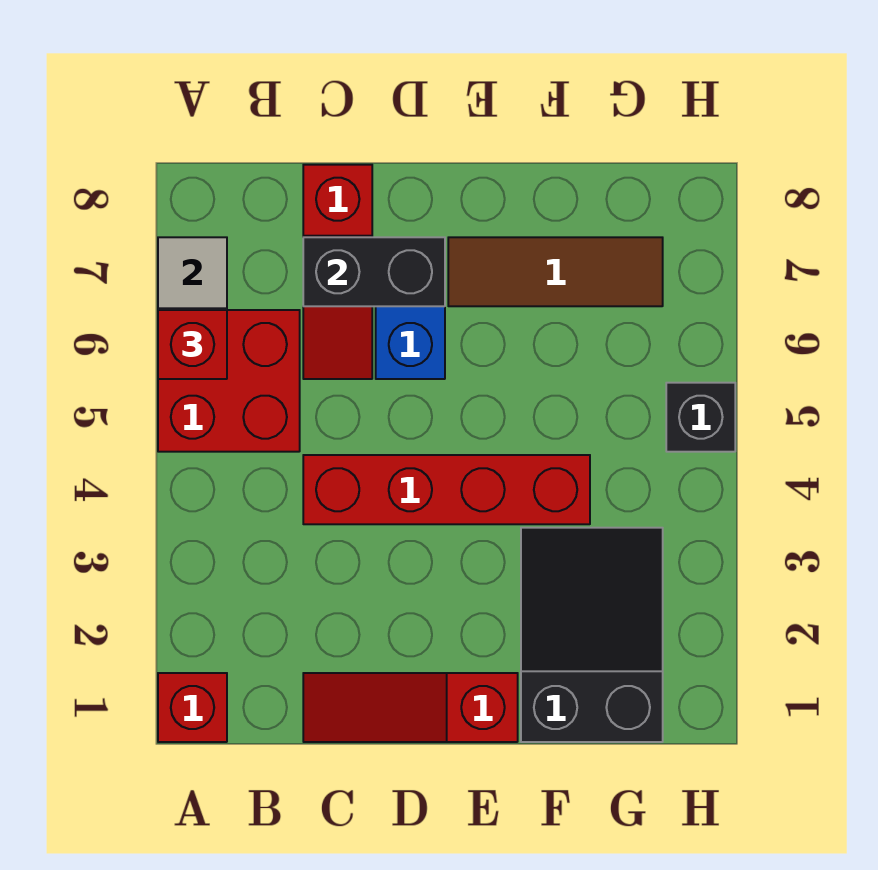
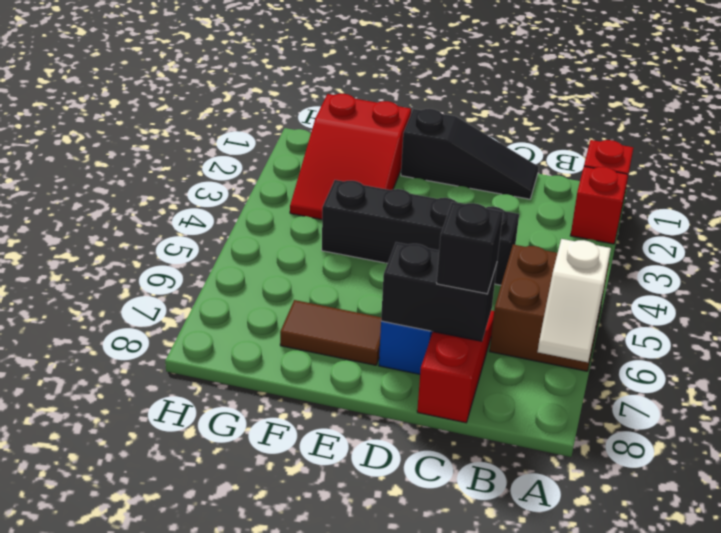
red brick A5:B6 level 1 -> brown brick A5:B6 level 1
red brick A6 level 3 -> red brick A2 level 1
red slope C1:E1 level 1 top E -> black slope C1:E1 level 1 top E
red brick C4:F4 level 1 -> black brick C4:F4 level 1
brown tile E7:G7 level 1 -> brown tile E7:F7 level 1
black slope F1:G3 level 1 top 1 -> red slope F1:G3 level 1 top 1
black brick H5 level 1 -> black brick C7 level 3

